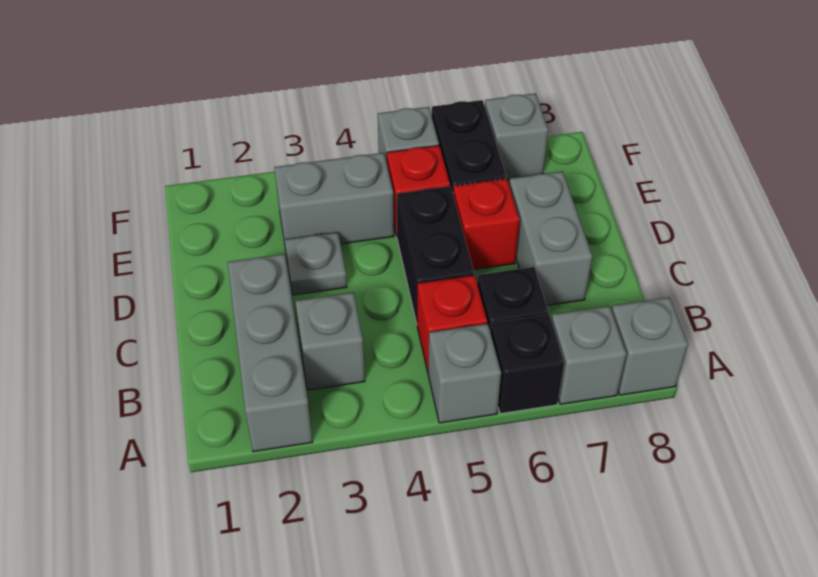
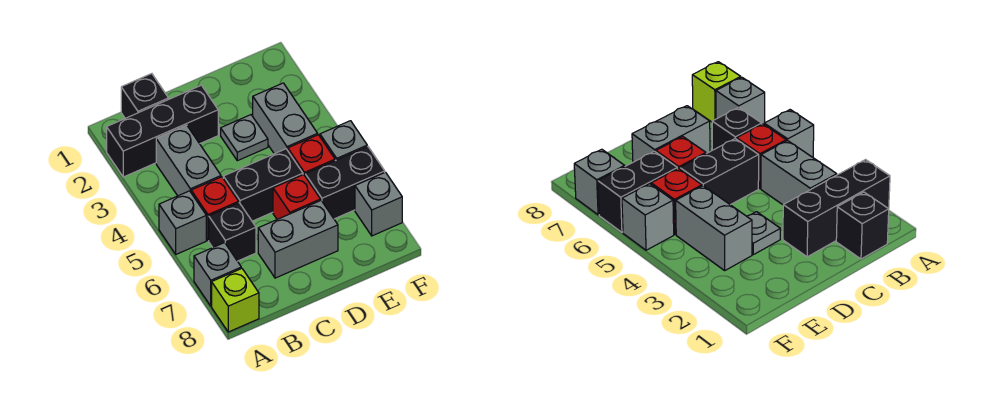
grey brick A2:C2 level 1 -> black brick A2:C2 level 1
black brick A6 level 1 -> black brick B1 level 1
grey brick A8 level 1 -> lime brick A8 level 1
grey brick B3 level 1 -> grey brick B3:B4 level 1

